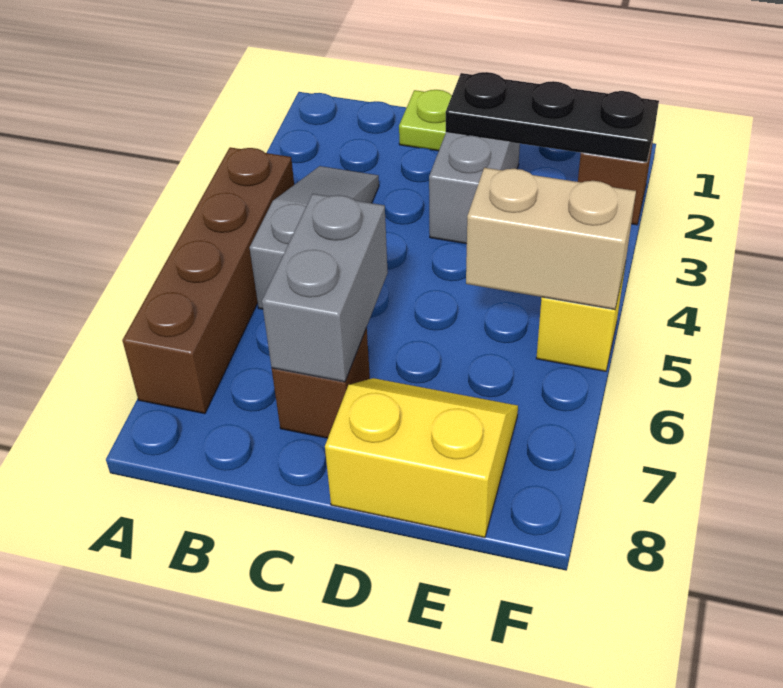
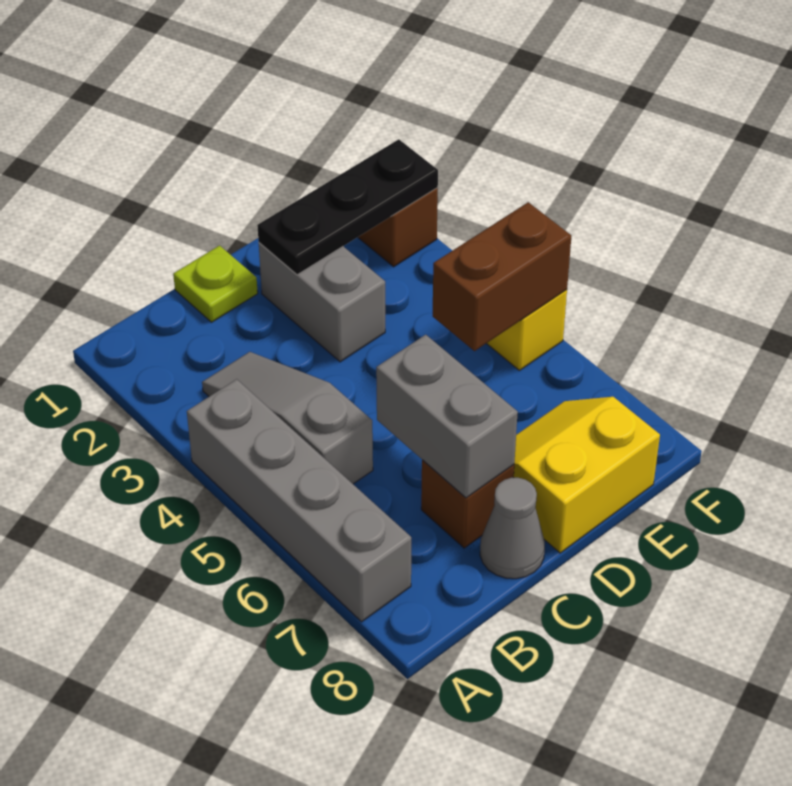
brown brick A4:A7 level 1 -> grey brick A4:A7 level 1
none -> grey cone C8 level 1
tan brick E5:F5 level 2 -> brown brick E5:F5 level 2

